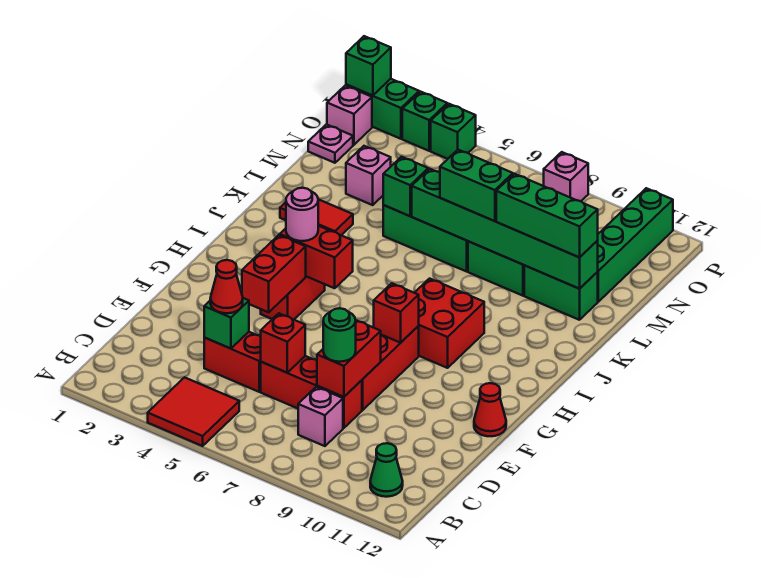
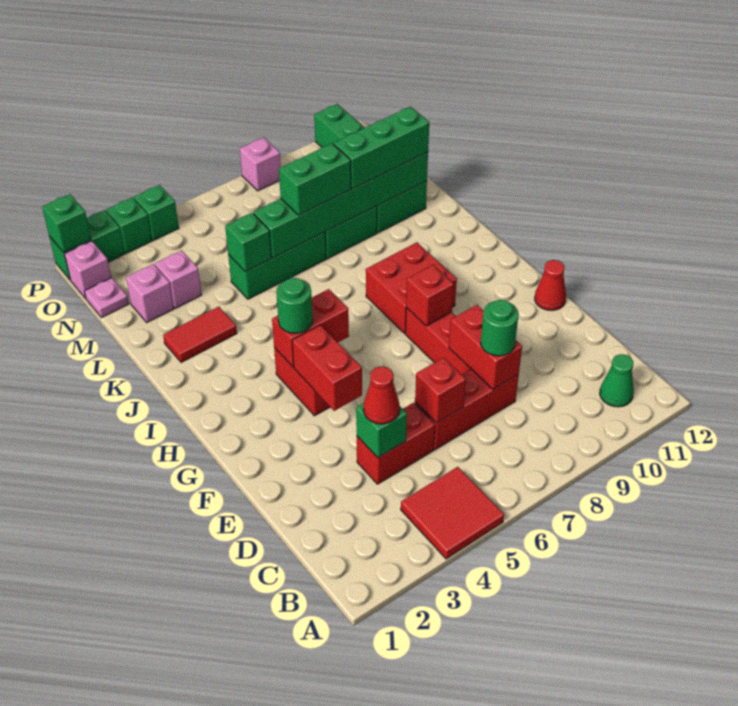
pink brick C8 level 1 -> pink brick M2 level 1
pink round brick H4 level 3 -> green round brick H4 level 3

